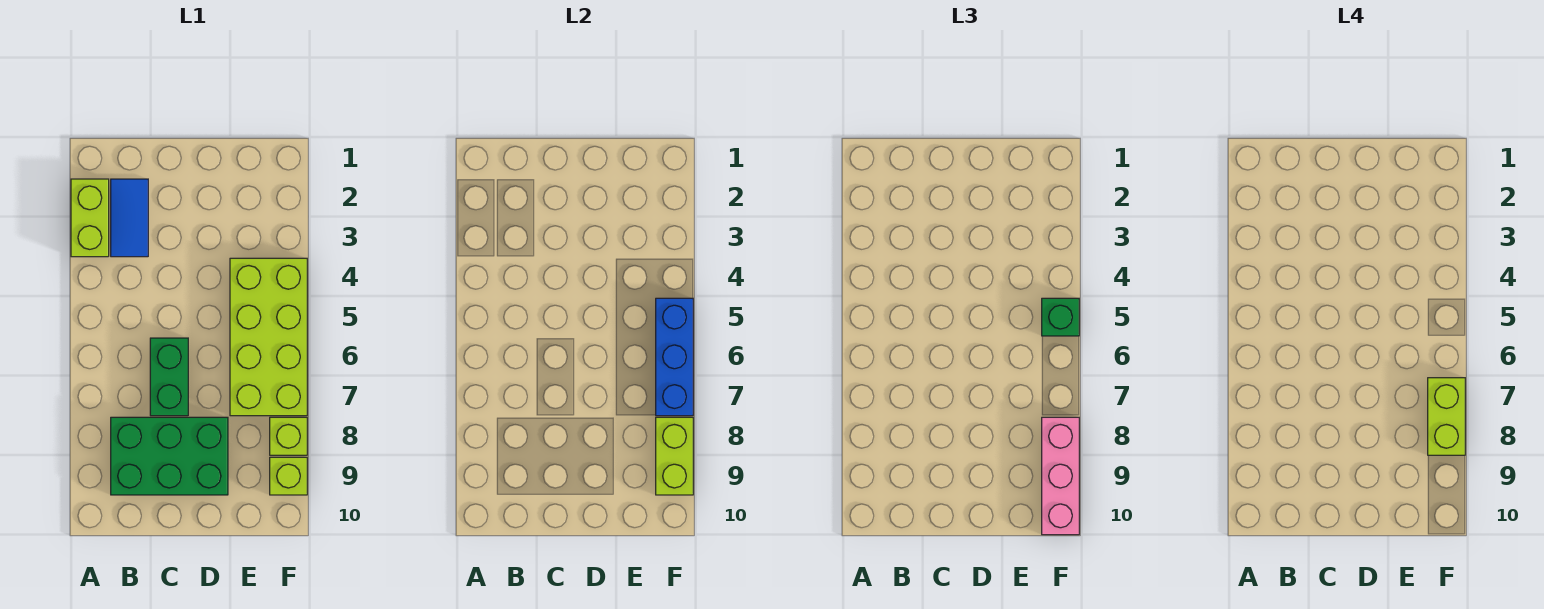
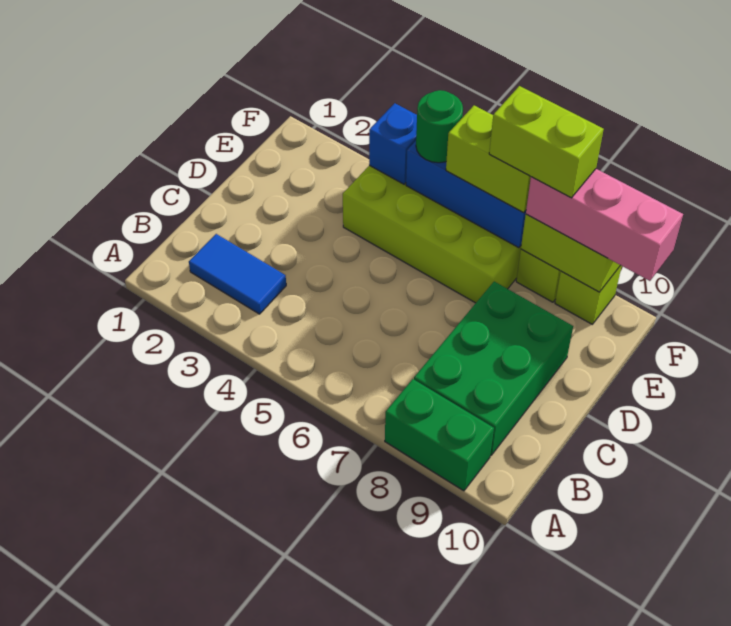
lime brick A2:A3 level 1 -> lime brick F6:F7 level 3
green brick C6:C7 level 1 -> green brick A8:A9 level 1
none -> blue brick F4 level 2
green brick F5 level 3 -> green round brick F5 level 3

